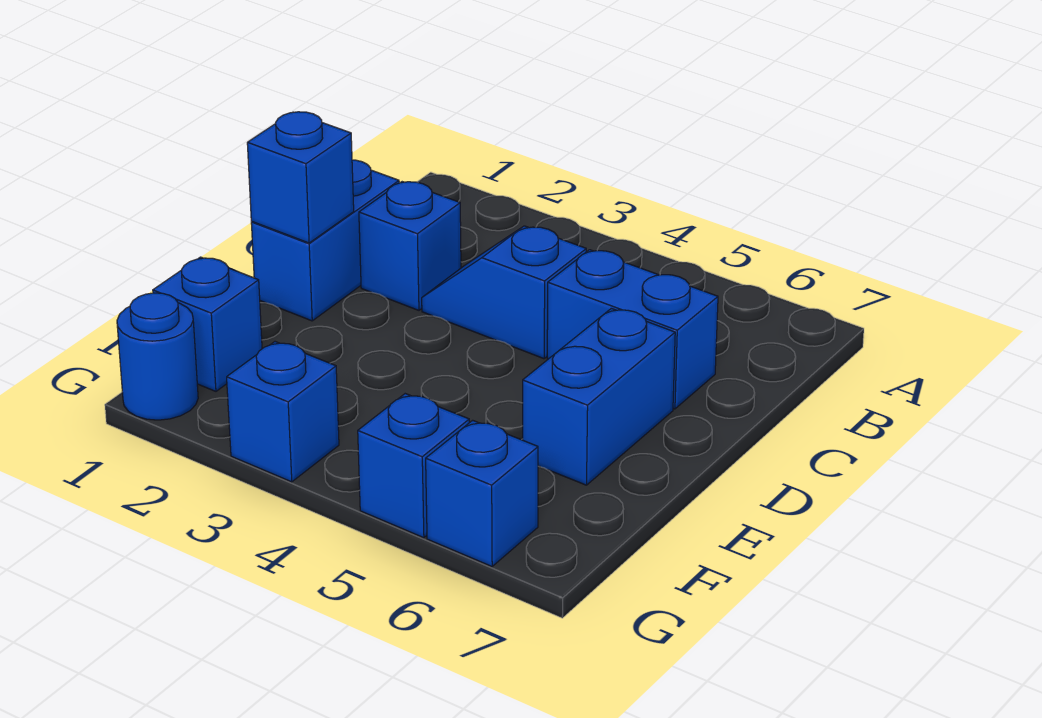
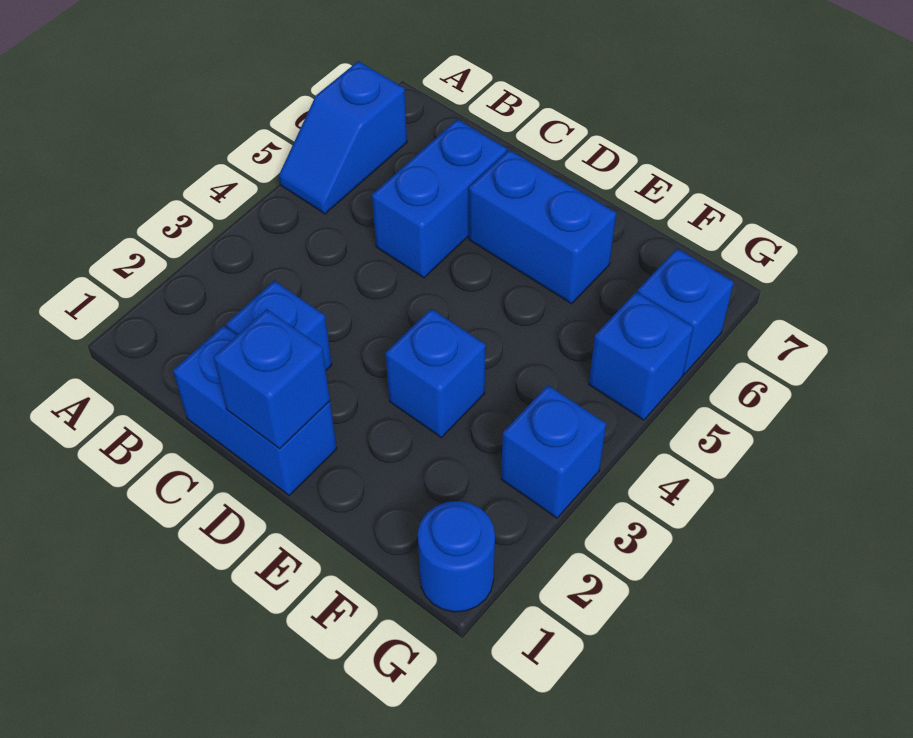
blue slope C3:C4 level 1 top 4 -> blue slope A5:A6 level 1 top 6
blue brick F1 level 1 -> blue brick E3 level 1

